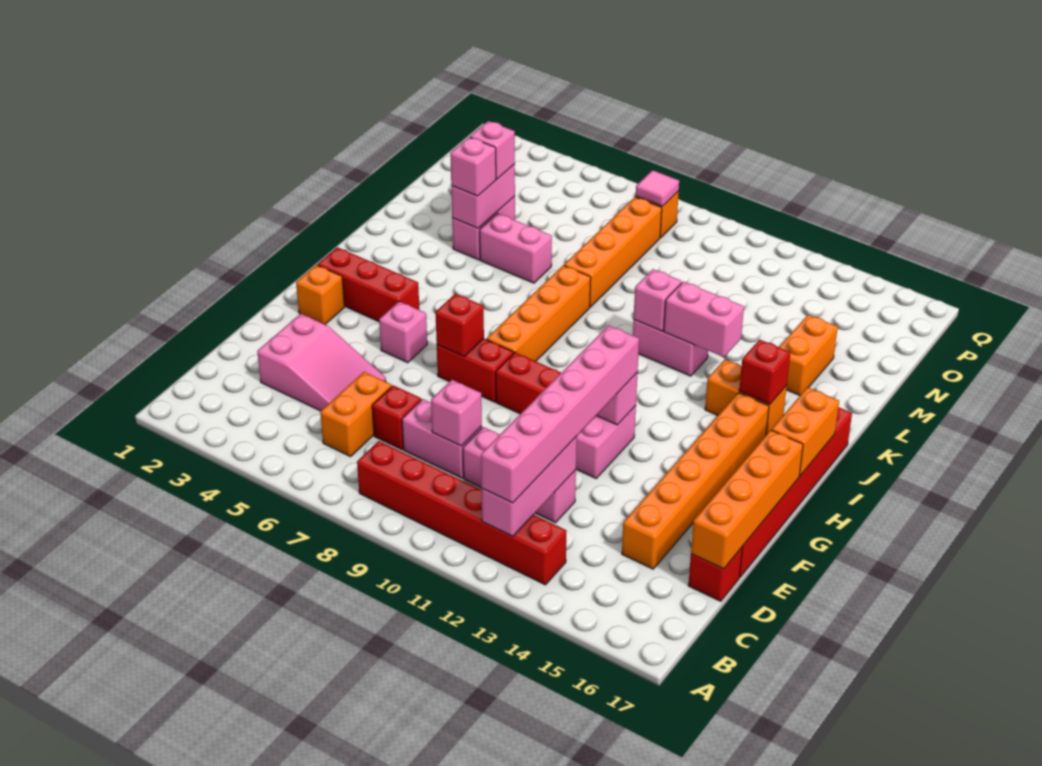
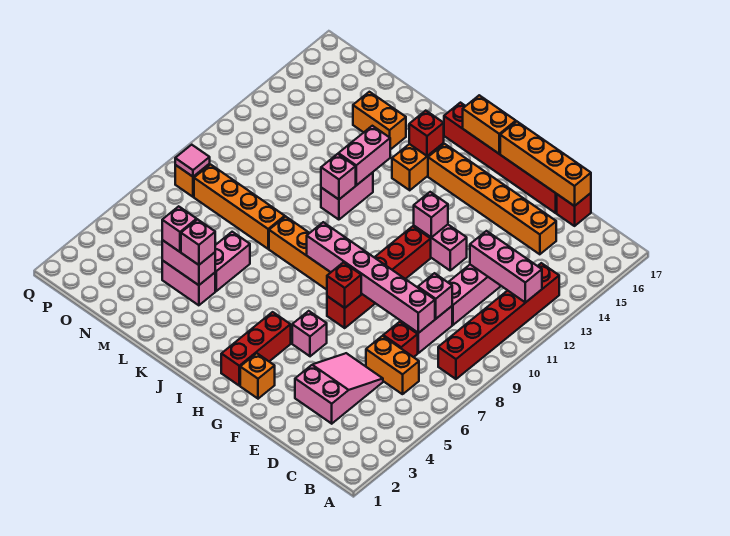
pink brick B12:G12 level 3 -> pink brick D8:I8 level 2

